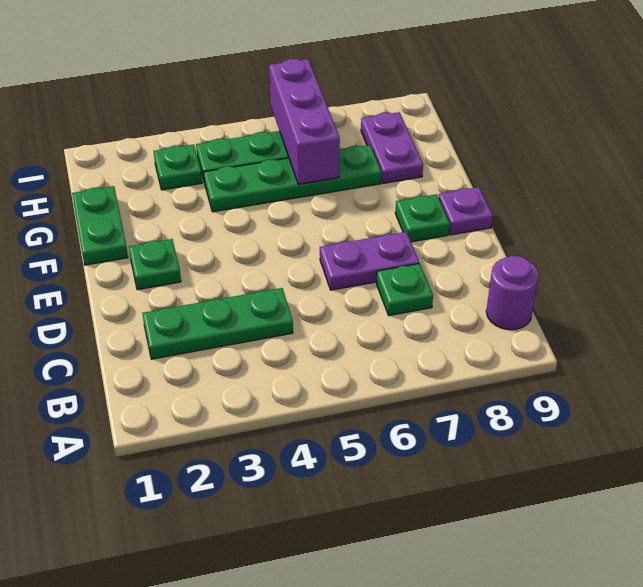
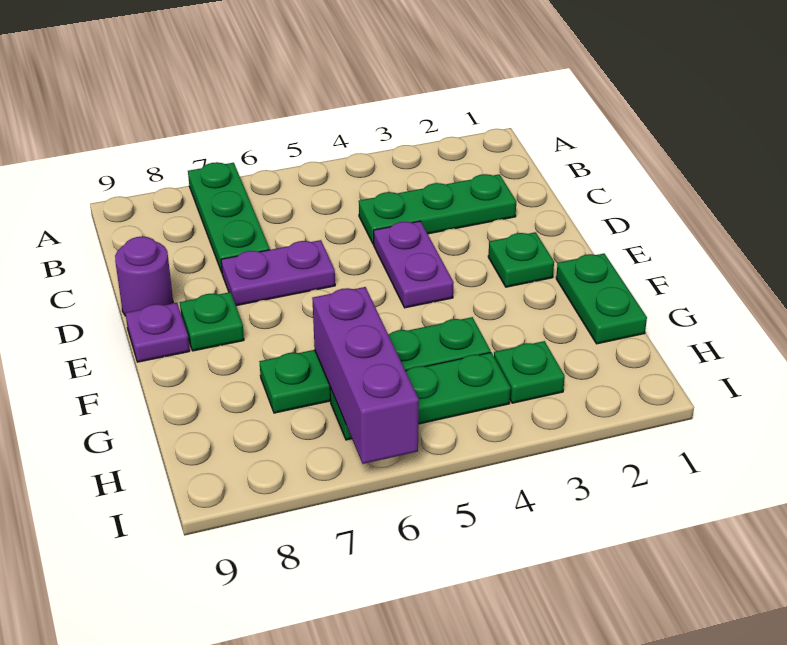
purple round brick B9 level 1 -> purple round brick D9 level 1
green plate C7 level 1 -> green plate A7:C7 level 1
purple plate G8:H8 level 1 -> purple plate D4:E4 level 1

